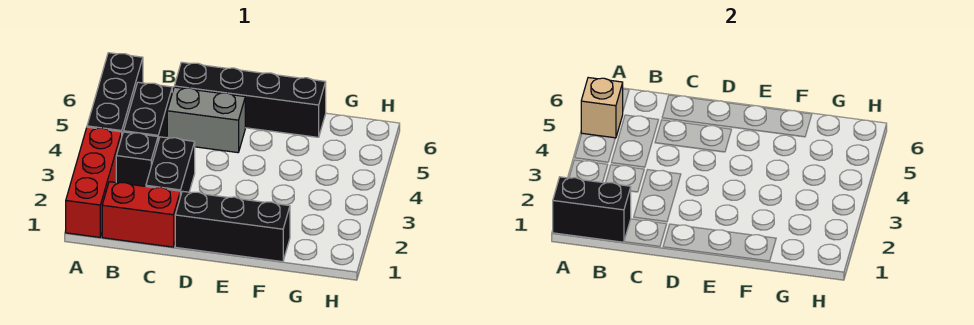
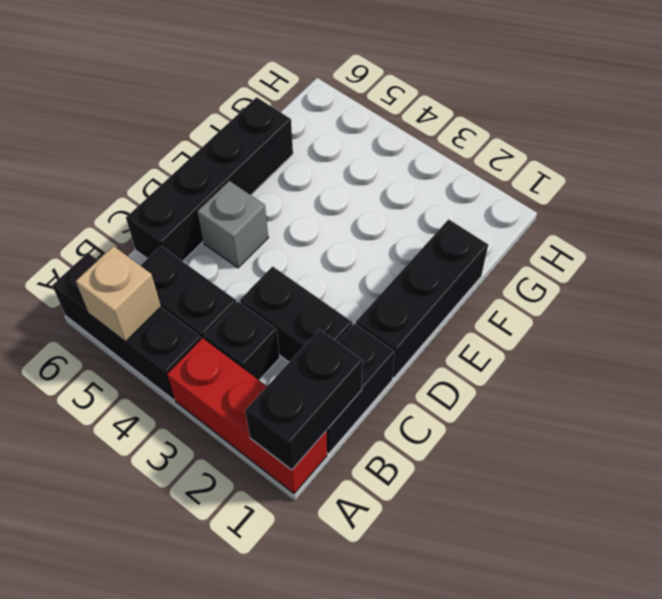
red brick B1:C1 level 1 -> black brick B1:C1 level 1
grey brick C5:D5 level 1 -> grey brick D5 level 1

